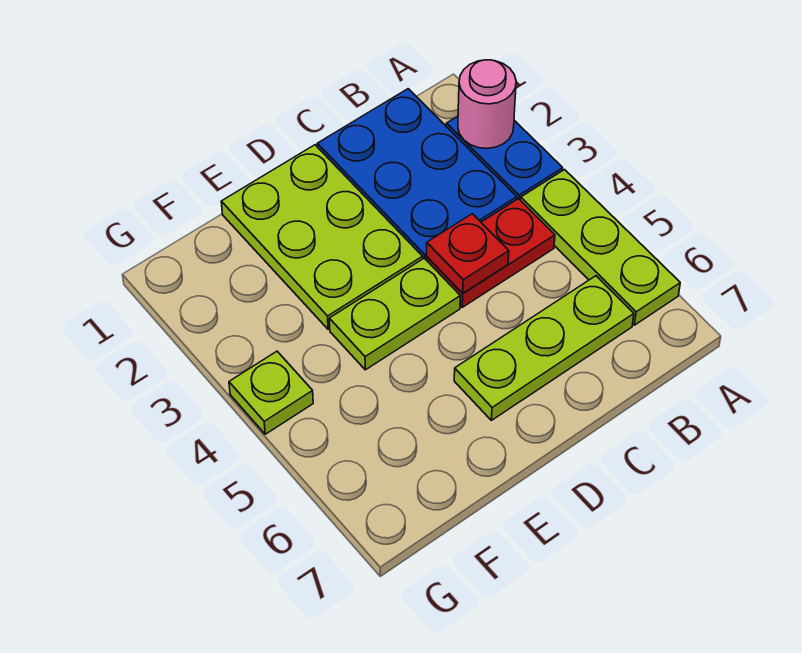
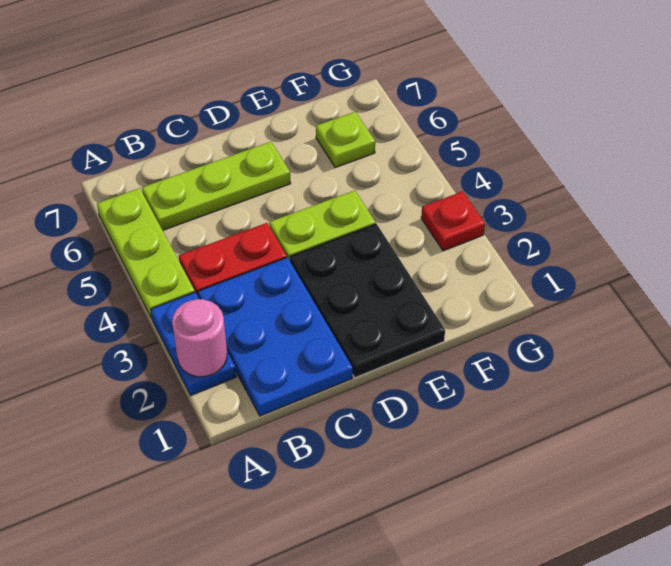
red plate C4 level 2 -> red plate G3 level 1
lime plate D1:E3 level 1 -> black plate D1:E3 level 1
lime plate G4 level 1 -> lime plate F6 level 1

